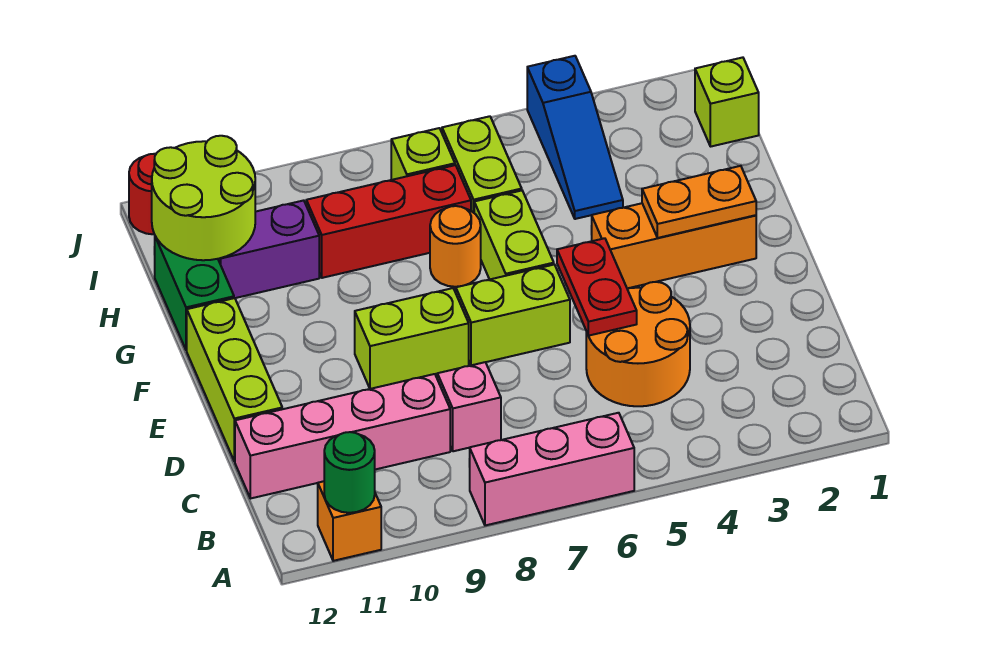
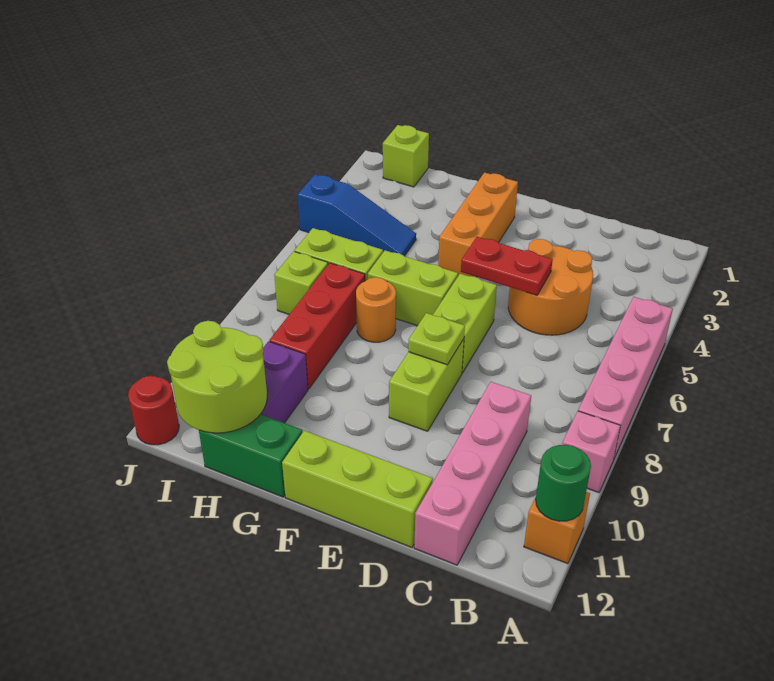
pink brick A6:A8 level 1 -> pink brick A5:A8 level 1
pink brick C8 level 1 -> pink brick A9 level 1
none -> lime plate E8 level 2
orange plate F2:F3 level 2 -> none

